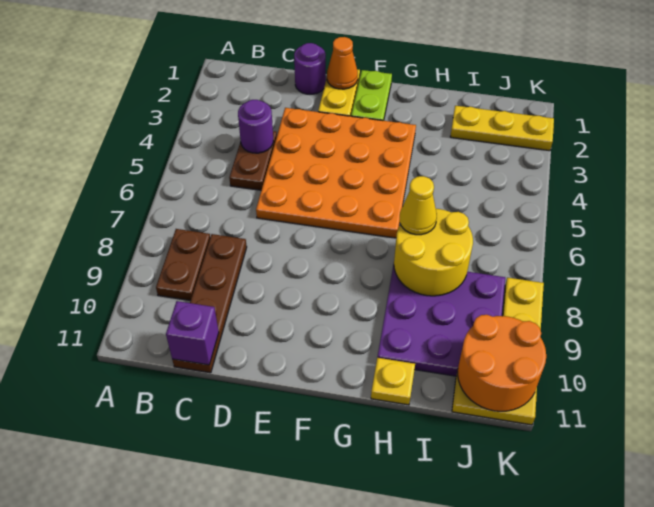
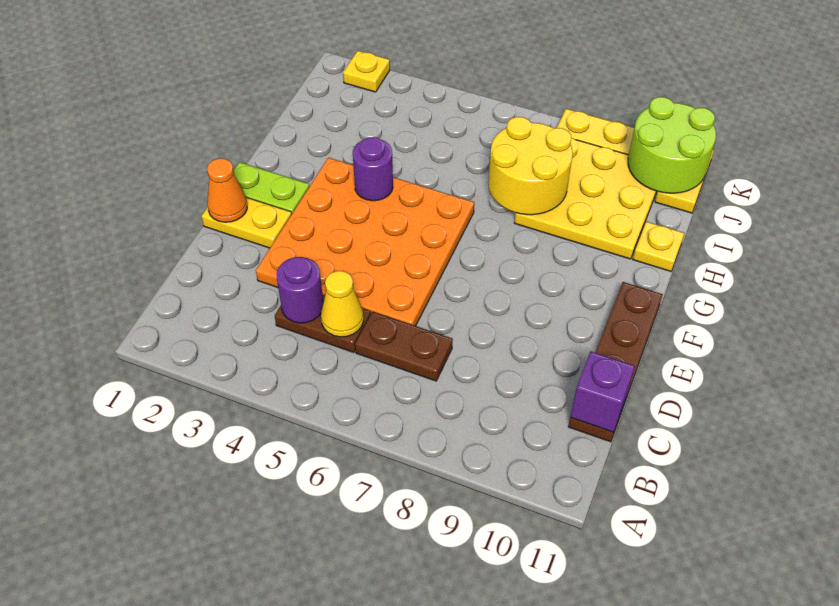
brown plate B8:B9 level 1 -> brown plate C6:C7 level 1
brown plate C8:C11 level 1 -> brown plate C11:F11 level 1
purple round brick D1 level 1 -> purple round brick G4 level 2
yellow cone H7 level 3 -> yellow cone C5 level 2
purple plate H8:J10 level 1 -> yellow plate H8:J10 level 1
yellow plate I2:K2 level 1 -> yellow plate K2 level 1
orange round brick J10:K11 level 2 -> lime round brick J10:K11 level 2

